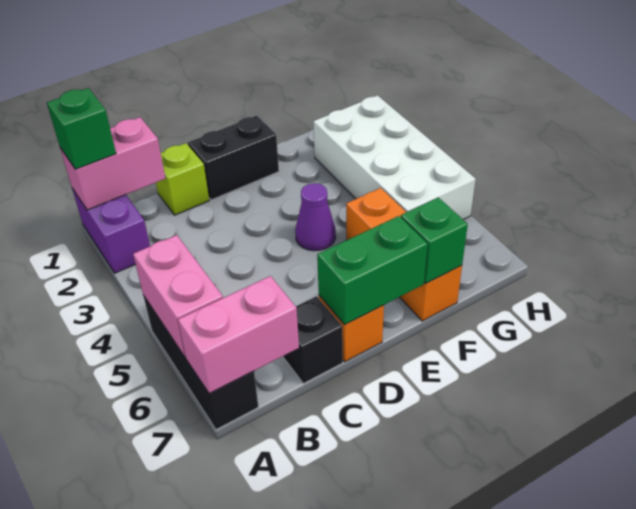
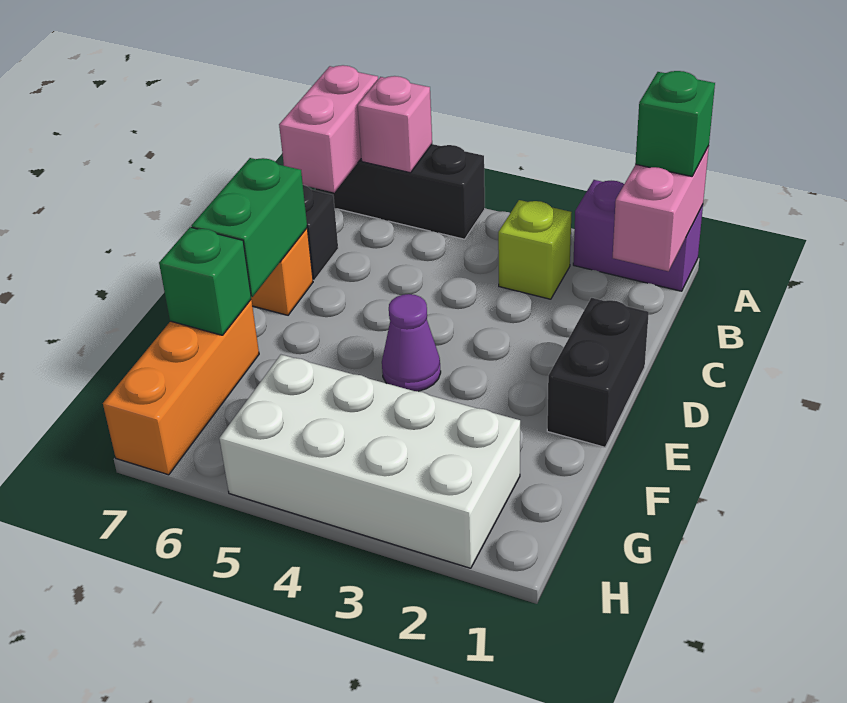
pink brick A5:A6 level 2 -> pink brick A6 level 2
lime brick C1 level 1 -> lime brick B3 level 1
orange brick F5:F7 level 1 -> orange brick F7:H7 level 1

